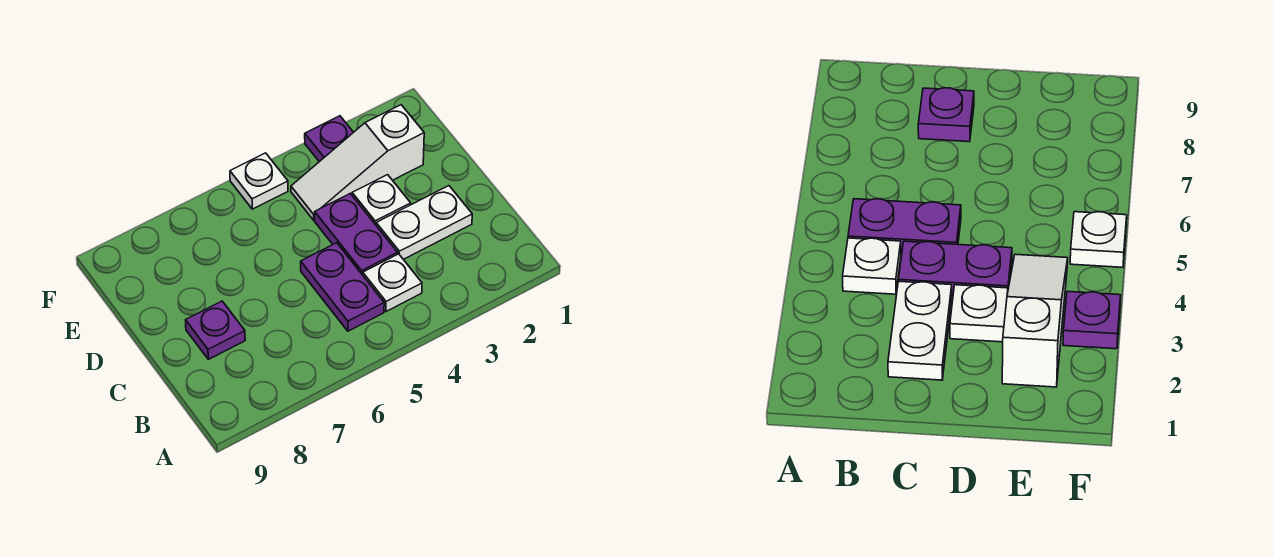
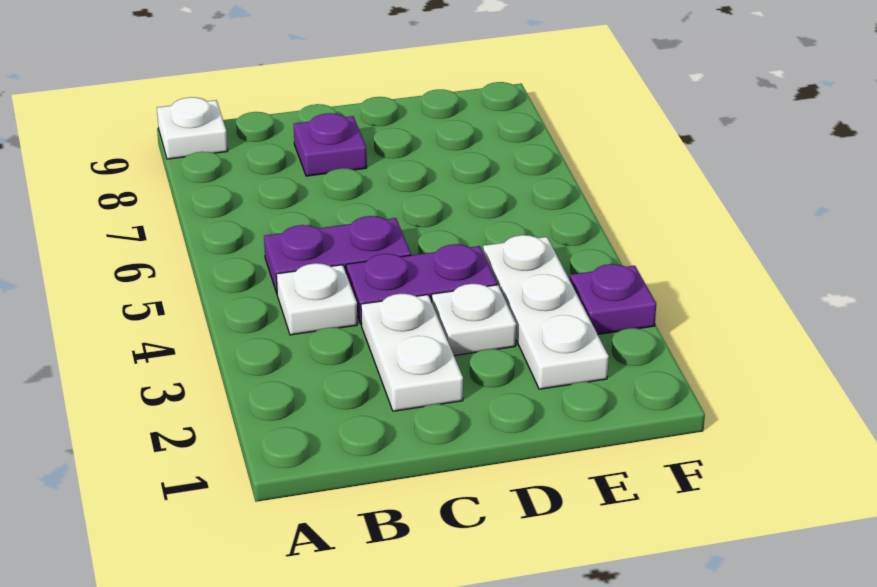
white slope E2:E4 level 1 top 2 -> white plate E2:E4 level 1
white plate F5 level 1 -> white plate A9 level 1

